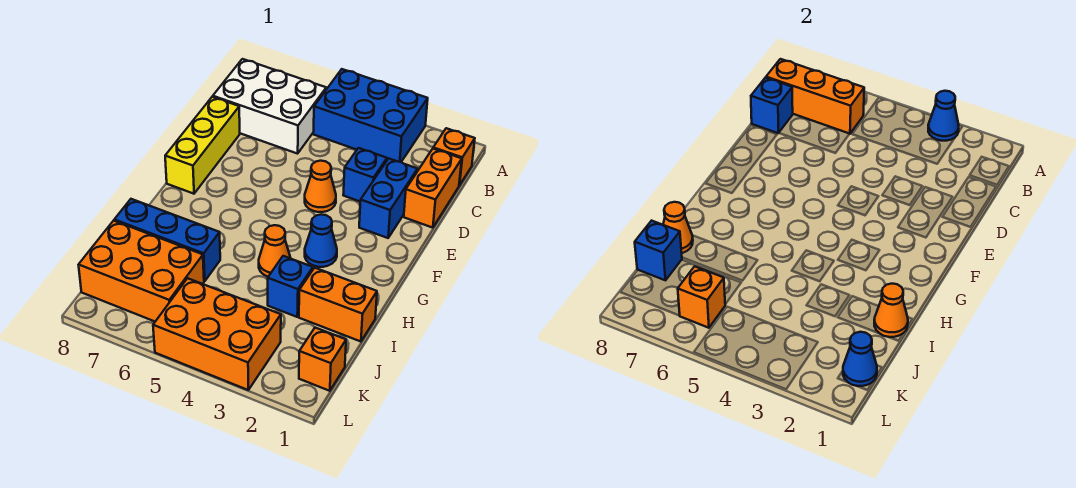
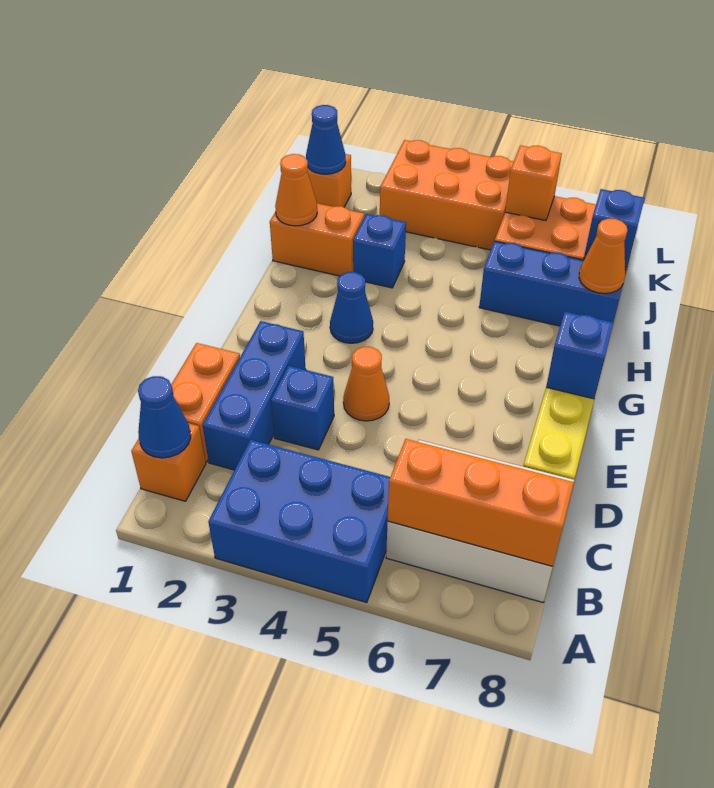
blue cone A3 level 2 -> blue cone B1 level 2
blue brick C8 level 2 -> blue brick F8 level 2
blue brick D2:E2 level 1 -> blue brick C2:E2 level 1
orange cone H4 level 1 -> none

